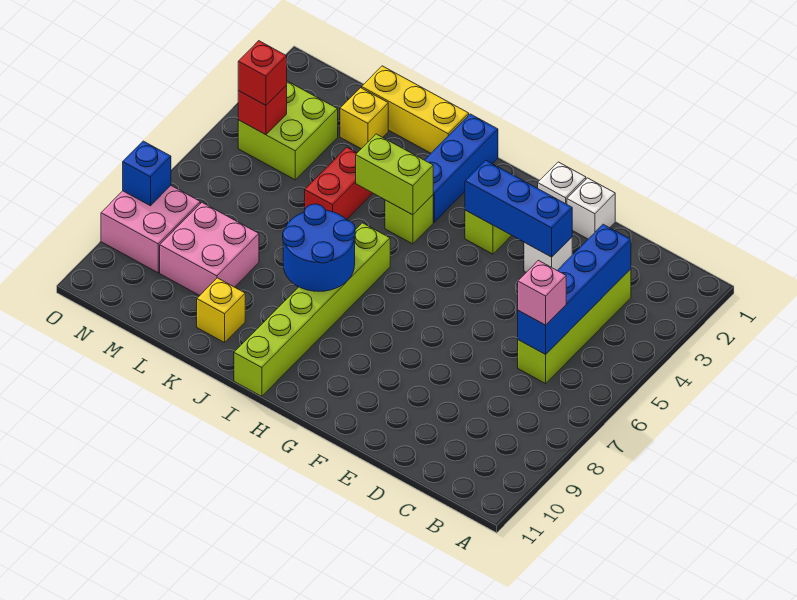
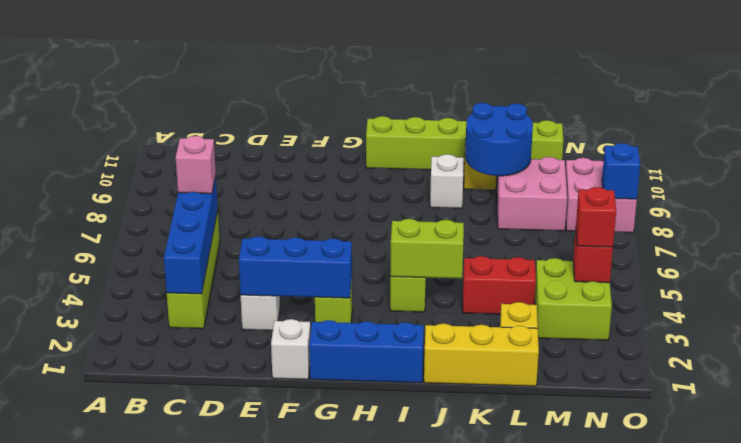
white brick E1 level 1 -> white brick J9 level 1
blue brick I1:I3 level 1 -> blue brick G1:I1 level 1
lime brick I6:I11 level 1 -> lime brick H11:M11 level 1
blue round brick I7:J8 level 2 -> blue round brick K9:L10 level 2
red brick K4:K5 level 1 -> red brick K4:L4 level 1

